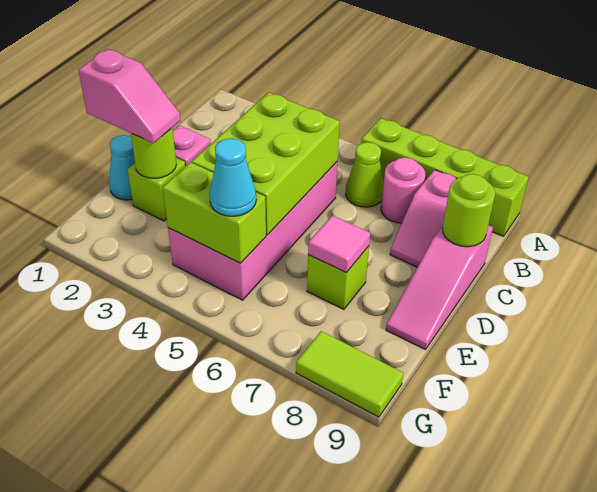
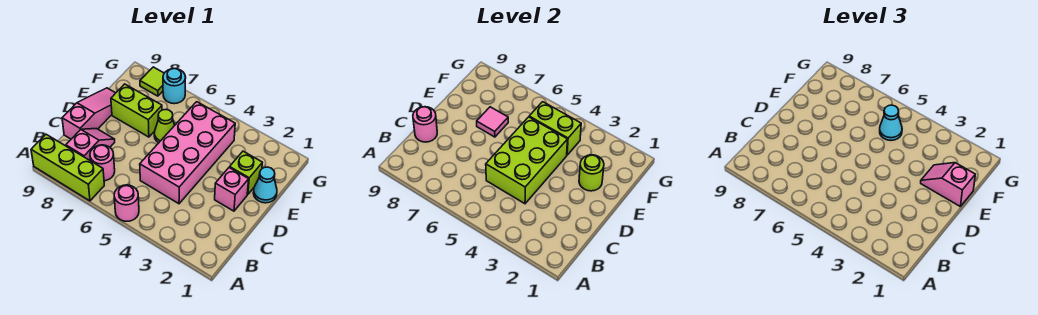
none -> pink round brick A5 level 1
lime brick A6:A9 level 1 -> lime brick A7:A9 level 1
lime cone B6 level 1 -> lime cone E6 level 1
lime round brick C9 level 2 -> pink round brick C9 level 2
lime brick E7 level 1 -> lime brick E7:E8 level 1
none -> cyan round brick G7 level 1
lime tile G8:G9 level 1 -> lime tile G8 level 1

